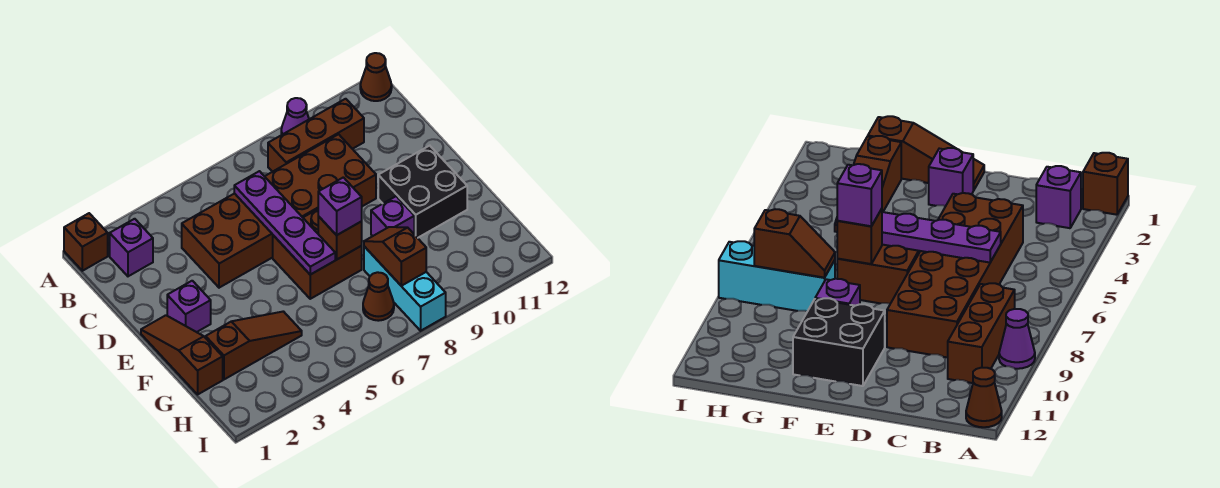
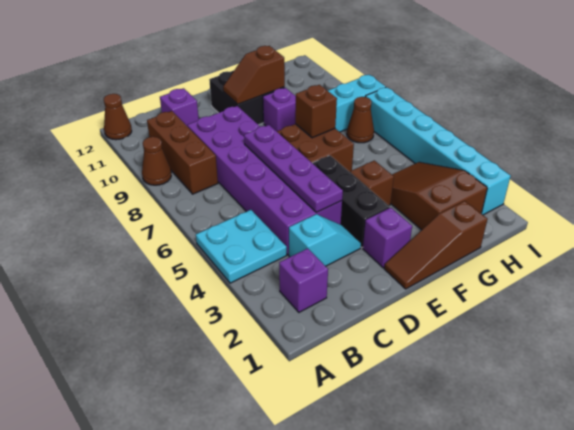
brown brick A1 level 1 -> brown brick F4 level 1
none -> cyan plate A4:B5 level 1
purple cone A9 level 1 -> brown cone A9 level 1
none -> cyan slope C3:D3 level 1 top C
brown brick C4:D9 level 1 -> purple brick C4:D9 level 1
purple plate C6:F6 level 2 -> purple plate D4:D7 level 2
none -> black brick E3:E5 level 1
purple brick F7 level 3 -> purple brick C11 level 1
brown slope G2:G4 level 1 top 2 -> brown slope G2:H4 level 1 top 2
brown slope G8:H8 level 2 top H -> brown slope E10:F10 level 2 top F
none -> cyan brick I2:I7 level 1

